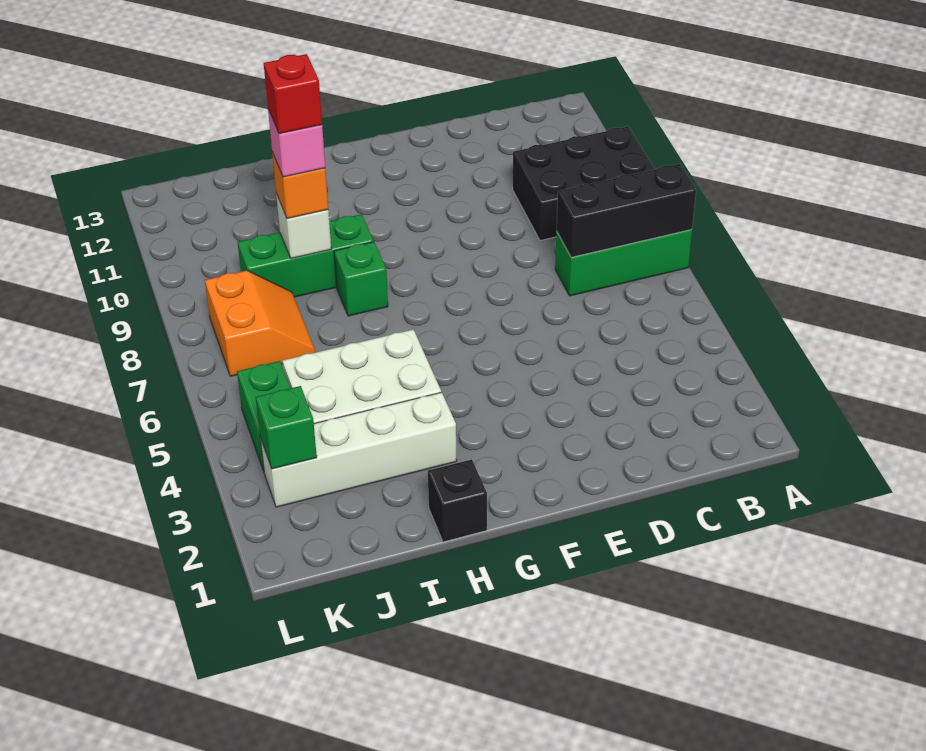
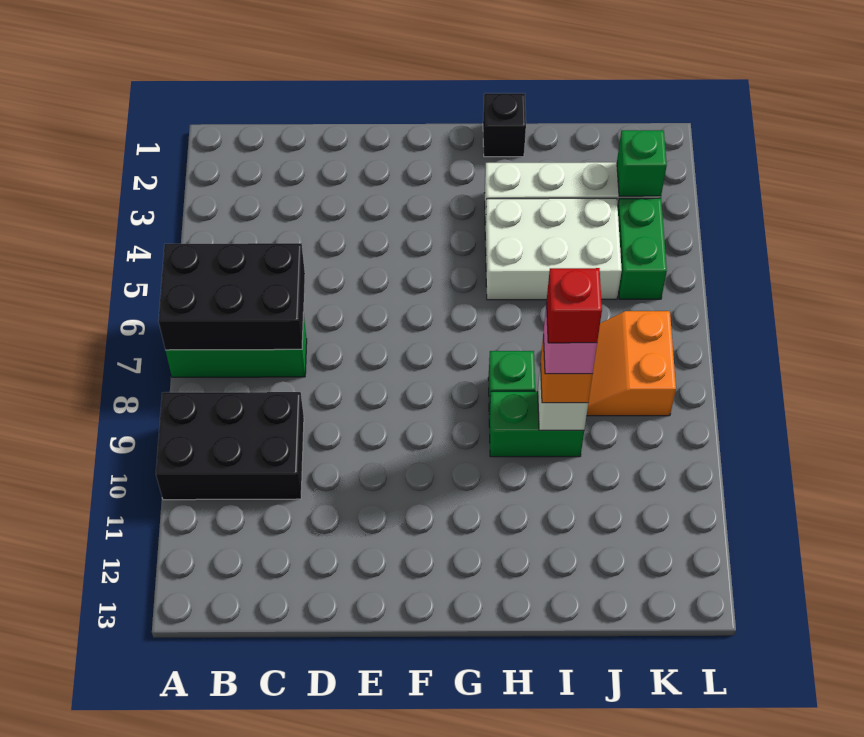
black brick A7:C7 level 2 -> black brick A6:C7 level 2
green brick H9:J9 level 1 -> green brick H9:I9 level 1

